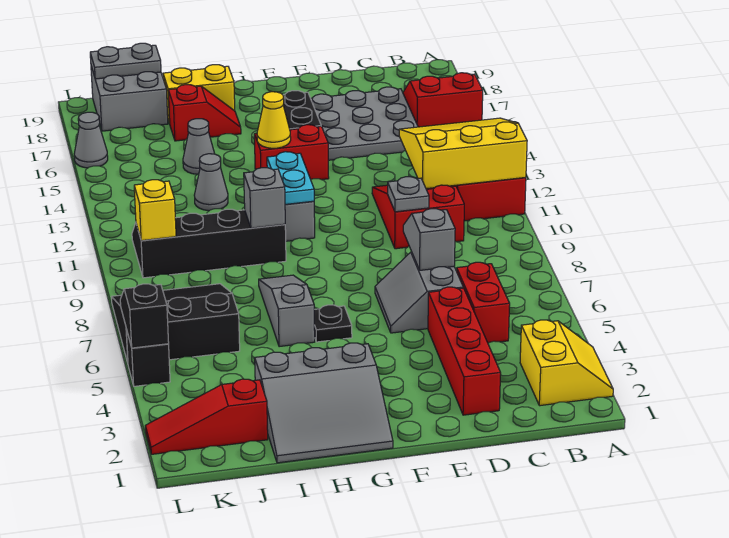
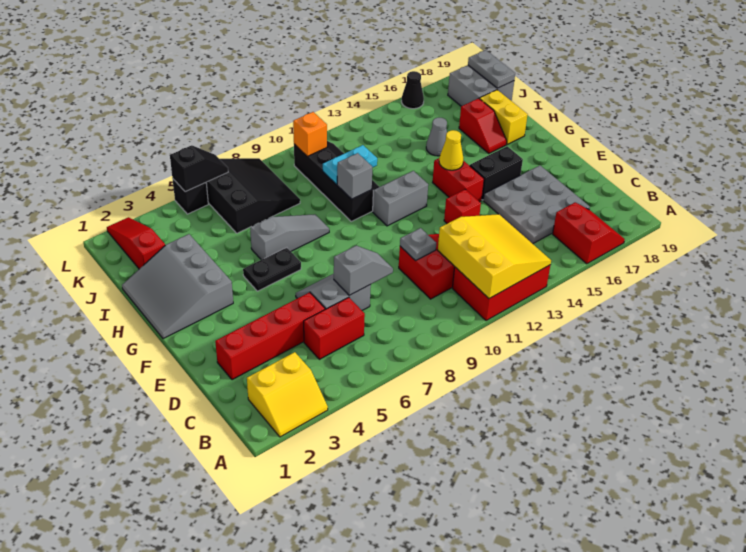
none -> red brick E13 level 1
black plate G6 level 1 -> black plate G5:G6 level 1
cyan plate G11:G12 level 2 -> cyan plate I10:I11 level 2
grey cone I13 level 1 -> none
yellow brick K10 level 2 -> orange brick K10 level 2
grey cone L16 level 1 -> black cone L16 level 1

